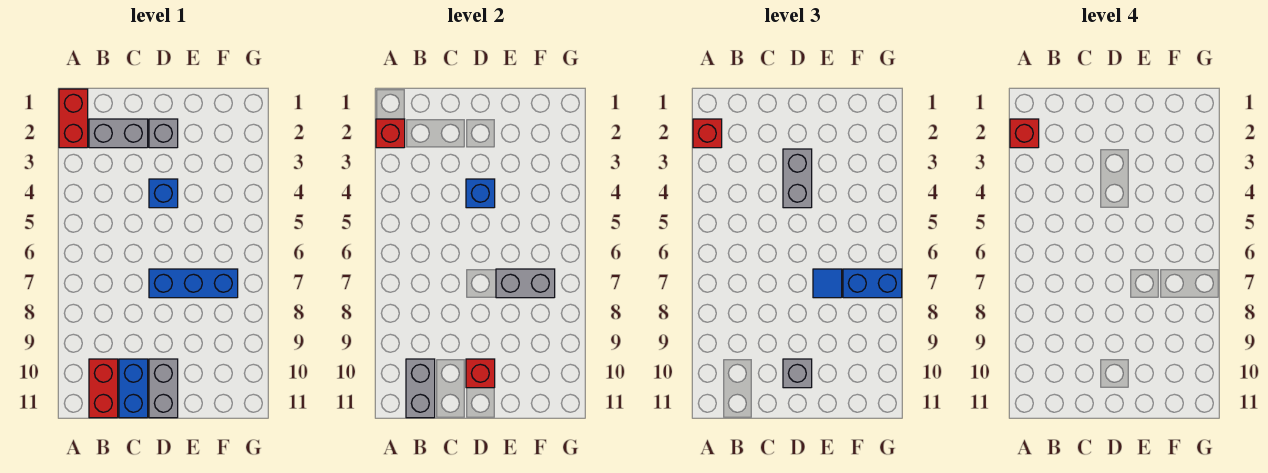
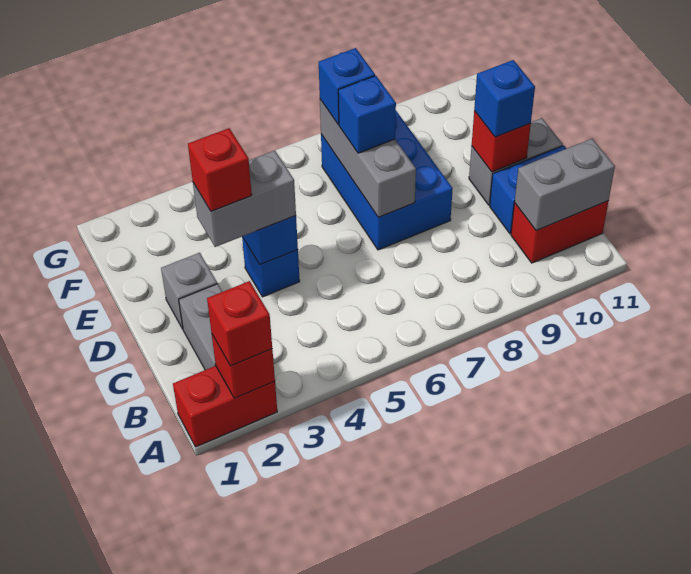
red brick A2 level 4 -> red brick D3 level 4
blue brick D7:F7 level 1 -> blue brick D7:F8 level 1
grey brick D10 level 3 -> blue brick D10 level 3
grey brick E7:F7 level 2 -> grey brick D7:F7 level 2
blue tile E7 level 3 -> blue brick E7 level 3
blue brick F7:G7 level 3 -> blue brick F7 level 3

